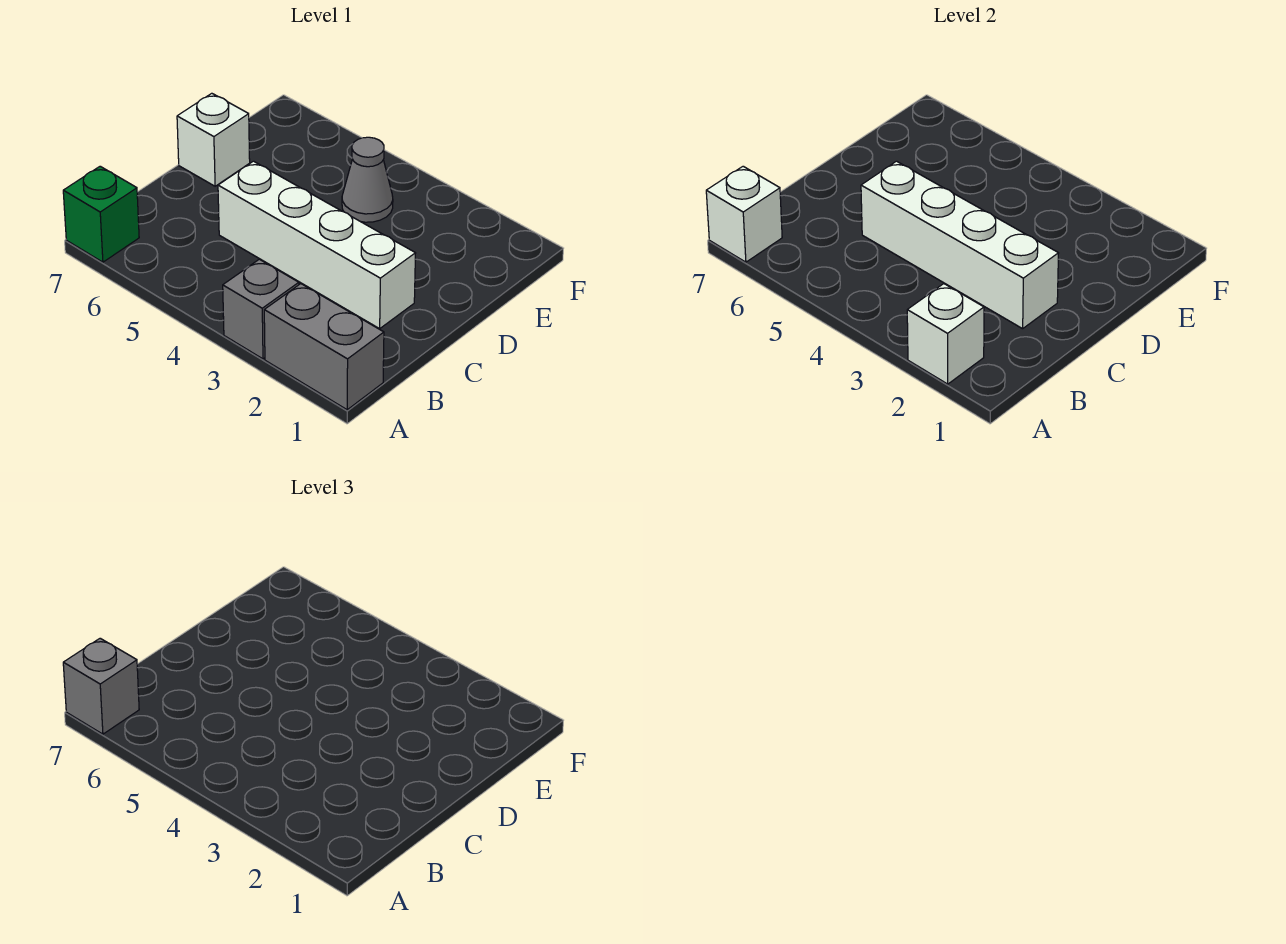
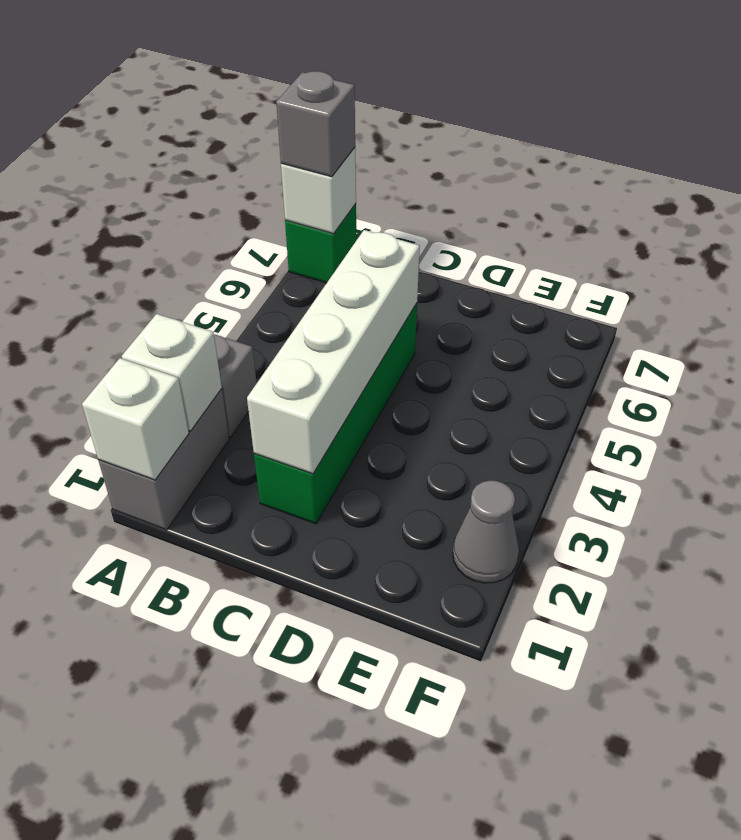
white brick C2:C5 level 1 -> green brick C2:C5 level 1
white brick D7 level 1 -> white brick A1 level 2
grey cone E4 level 1 -> grey cone F2 level 1

